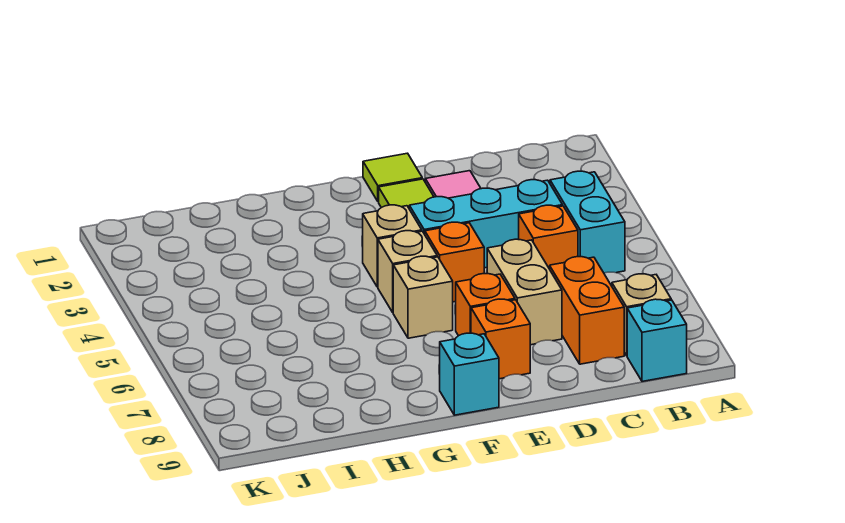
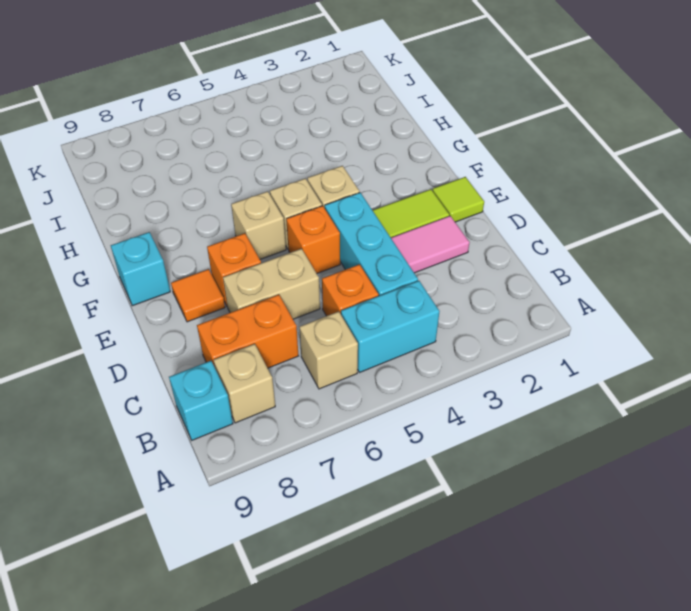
none -> tan brick B6 level 1
orange brick E8 level 1 -> orange tile E8 level 1

